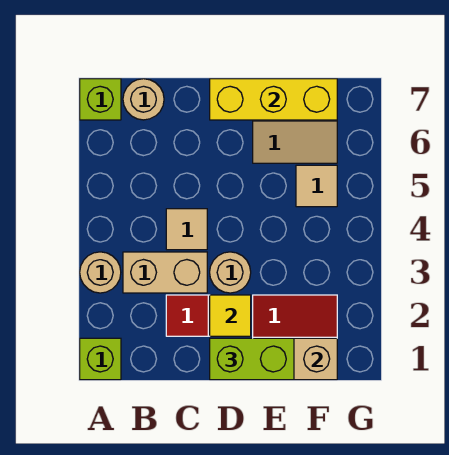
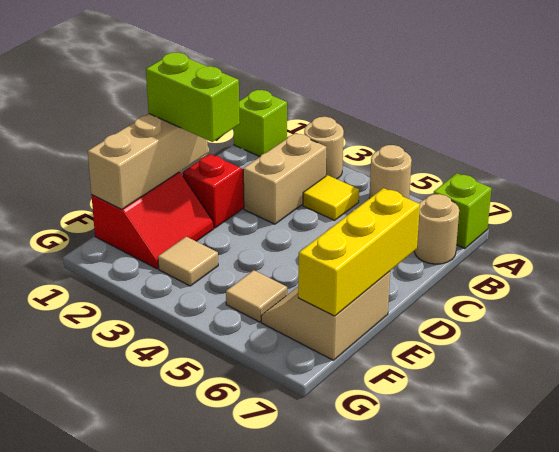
tan tile C4 level 1 -> tan tile F3 level 1
lime brick D1:E1 level 3 -> lime brick D1:D2 level 3
yellow tile D2 level 2 -> yellow tile B4 level 1
tan round brick D3 level 1 -> tan round brick A5 level 1

